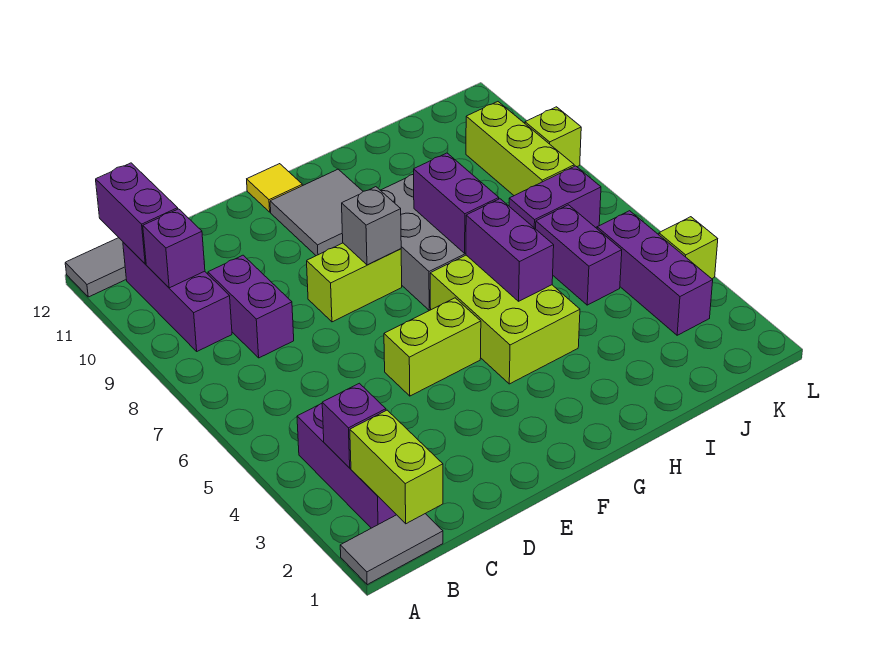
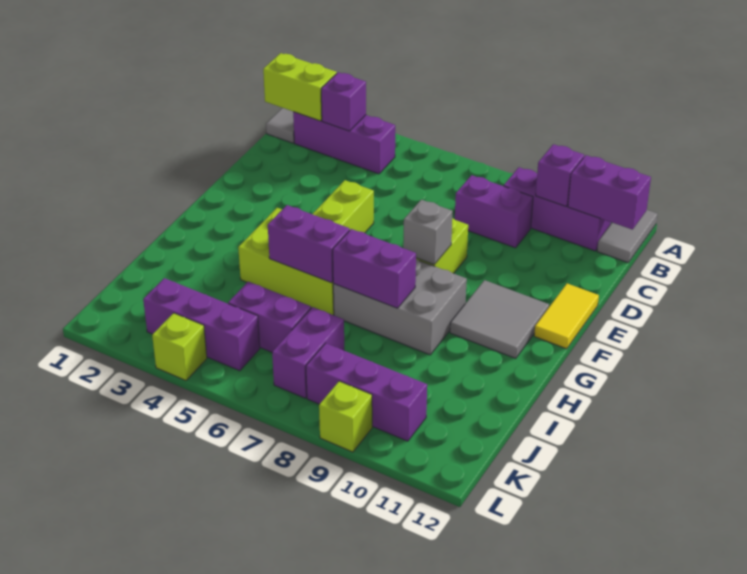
yellow tile F12 level 1 -> yellow tile E12:F12 level 1
lime brick K8:K10 level 1 -> purple brick K8:K10 level 1

